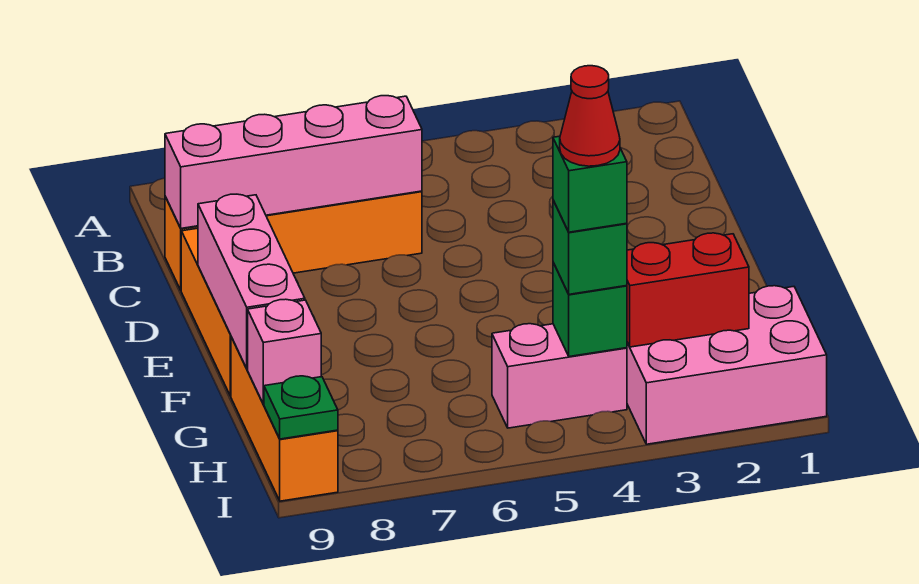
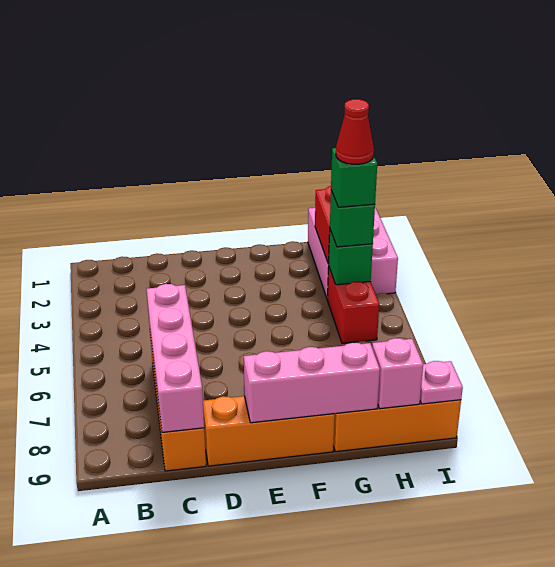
pink brick H4:H5 level 1 -> red brick H4:H5 level 1
green plate I9 level 2 -> pink plate I9 level 2

